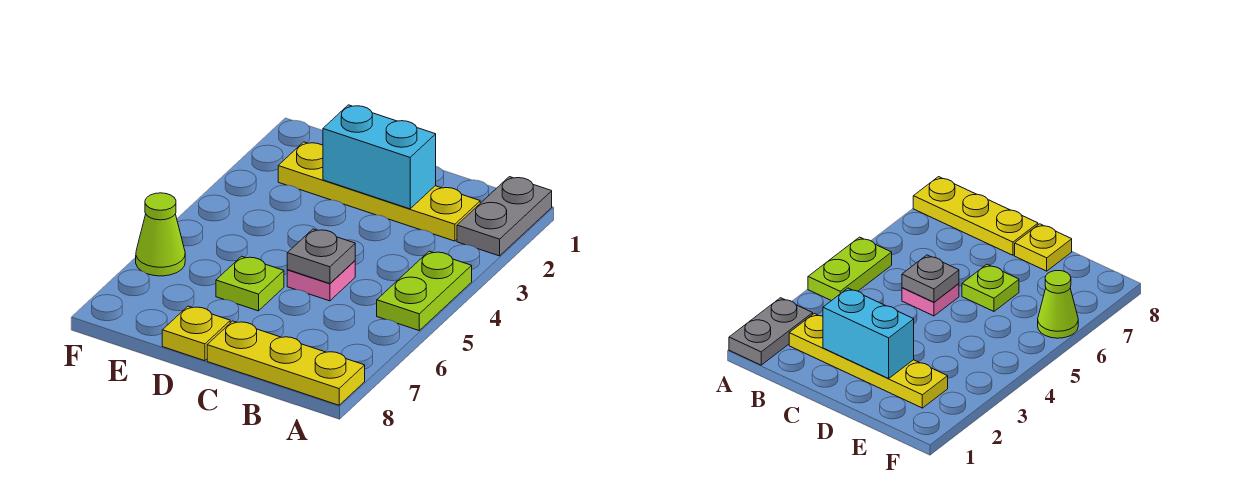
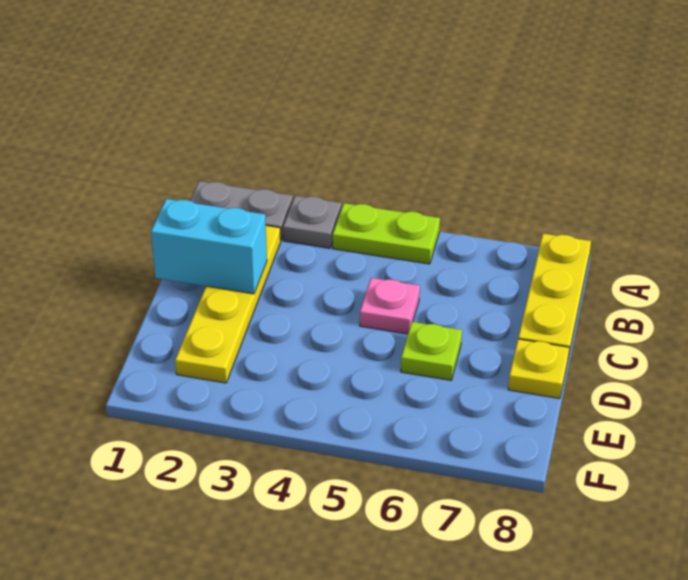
cyan brick C2:D2 level 2 -> cyan brick C1:C2 level 2
grey plate C5 level 2 -> grey plate A3 level 1
lime cone F6 level 1 -> none

